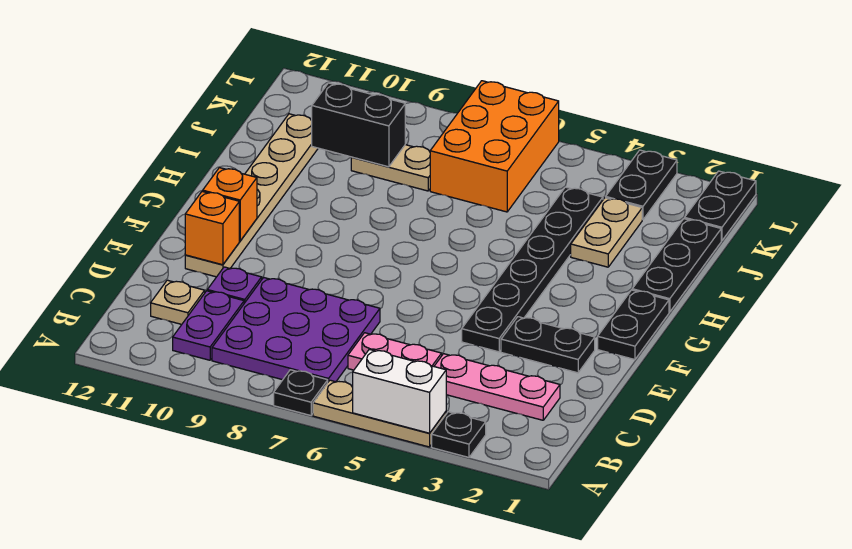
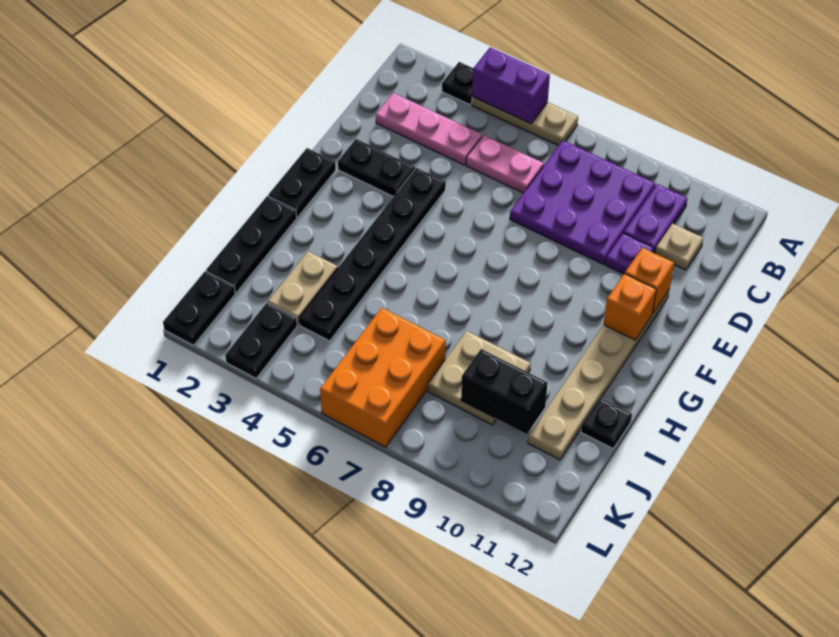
white brick A4:A5 level 2 -> purple brick A4:A5 level 2
black plate A7 level 1 -> black plate I12 level 1
tan plate J8:J9 level 1 -> tan plate I8:J9 level 1

